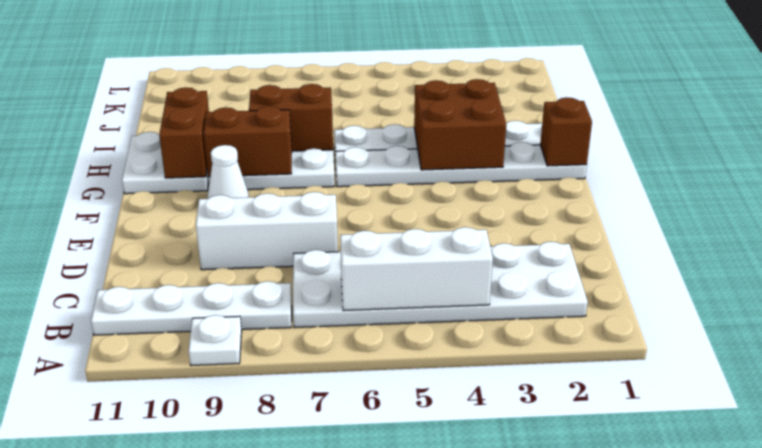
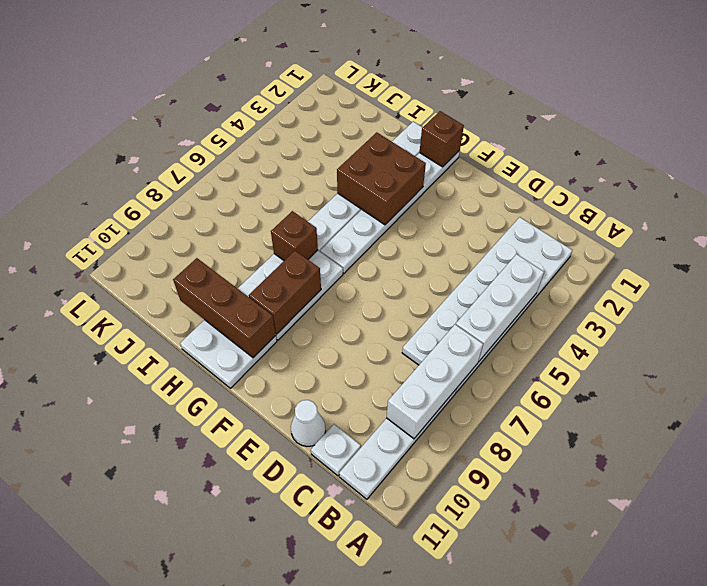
white plate A9 level 1 -> white plate C11 level 1
white brick D7:D9 level 1 -> white brick B7:B9 level 2
white cone F9 level 1 -> white cone D11 level 1
brown brick G10:H10 level 2 -> brown brick G10:I10 level 2
brown brick H7:H8 level 2 -> brown brick H7 level 2

